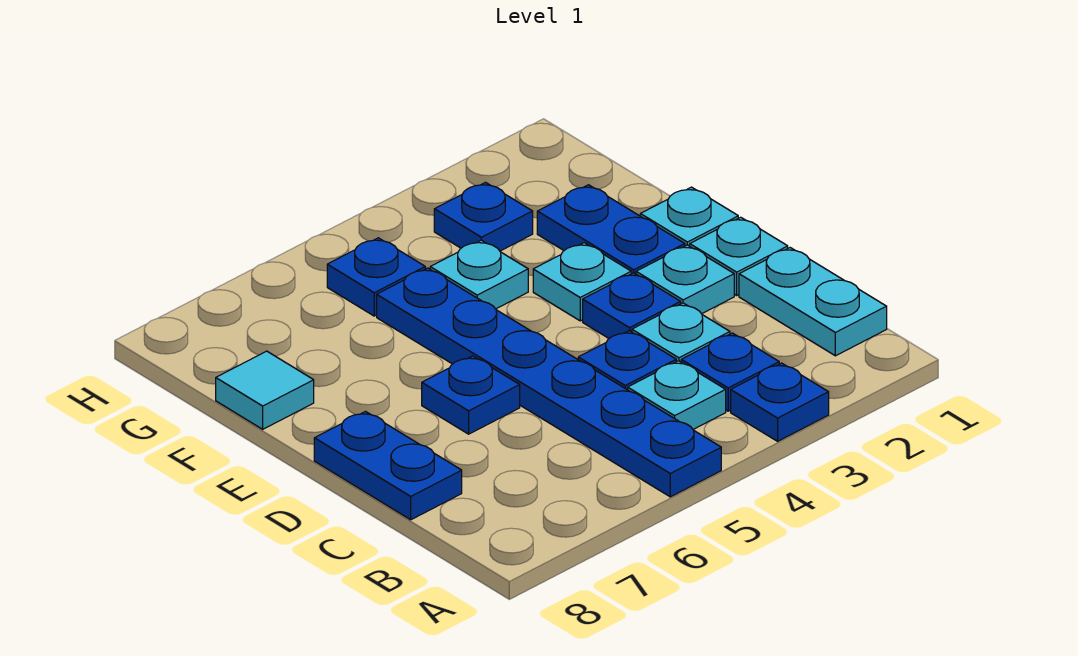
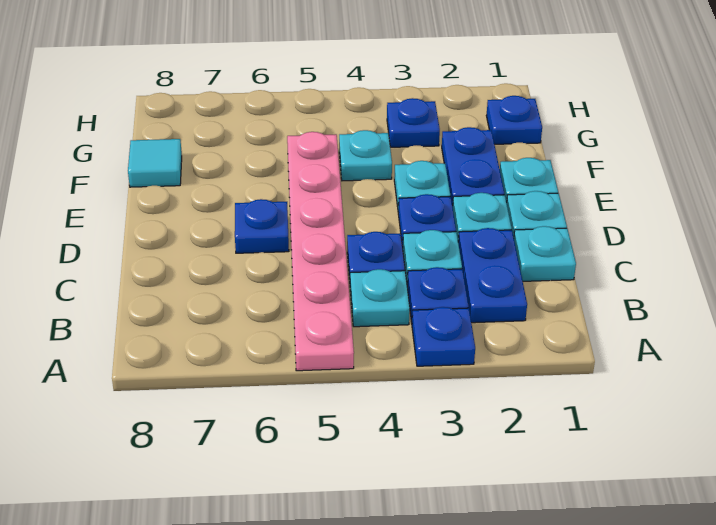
blue plate A5:F5 level 1 -> pink plate A5:F5 level 1
cyan plate B1:C1 level 1 -> cyan plate C1 level 1
blue plate C8:D8 level 1 -> blue plate B2:C2 level 1
blue plate G5 level 1 -> blue plate G1 level 1

